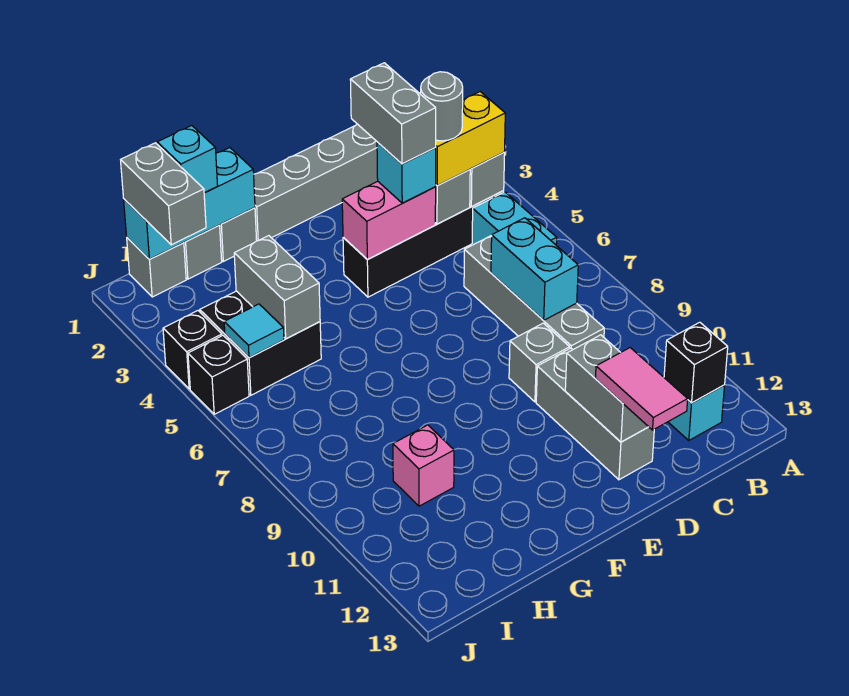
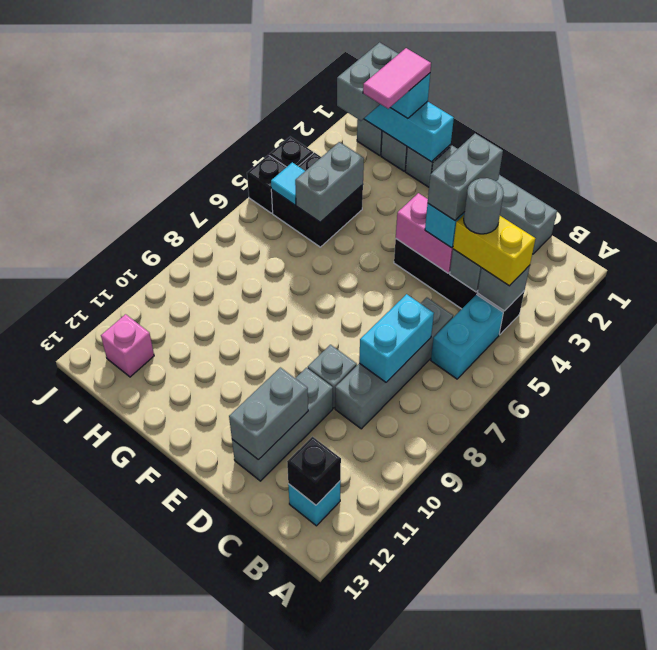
pink tile D12:D13 level 3 -> pink tile H1:H2 level 4
pink brick H10 level 1 -> pink brick I12 level 1

